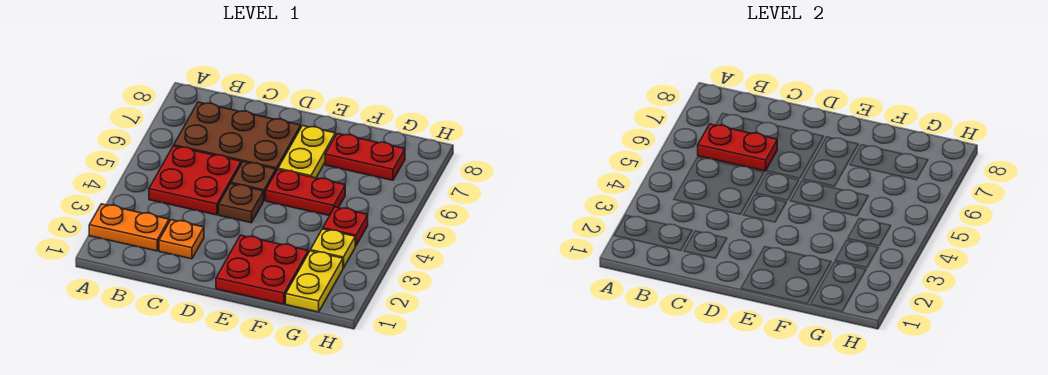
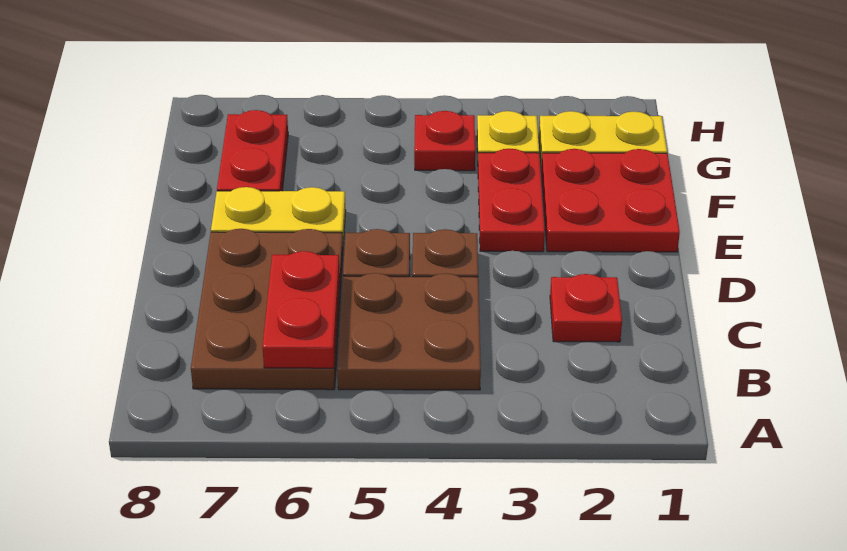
orange plate A2:B2 level 1 -> none
red plate B4:C5 level 1 -> brown plate B4:C5 level 1
orange plate C2 level 1 -> red plate C2 level 1
red plate E5:F5 level 1 -> red plate E3:F3 level 1

